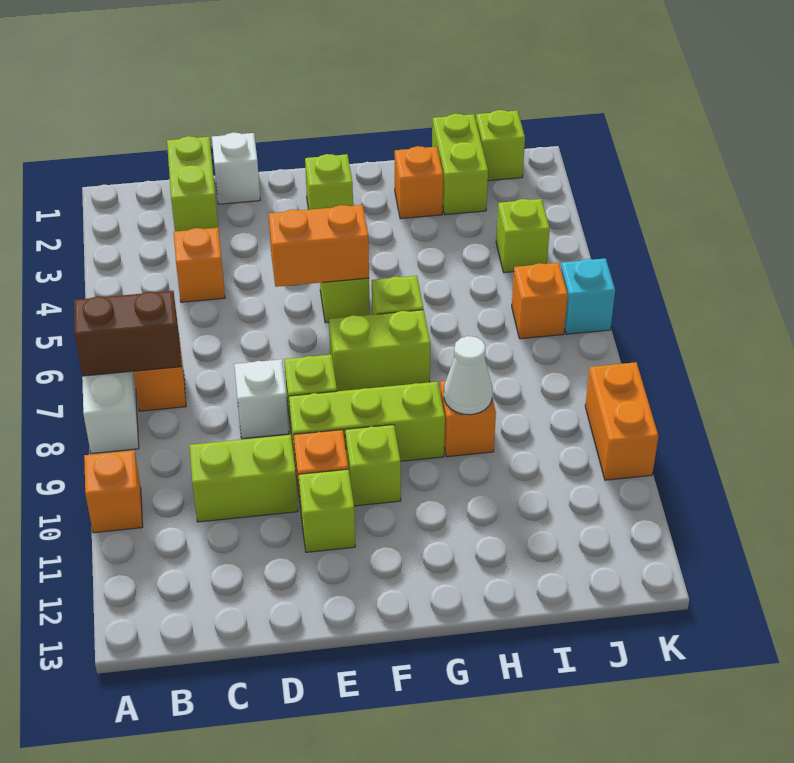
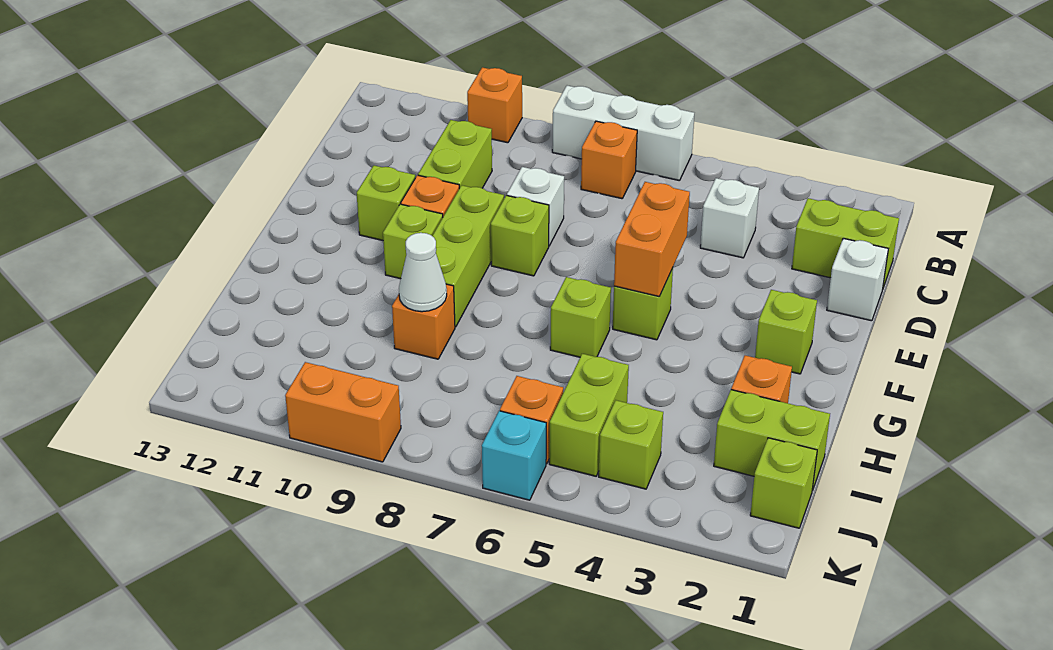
brown brick A7:B7 level 2 -> none
orange brick C4 level 1 -> white brick C4 level 1
lime brick F7:G7 level 1 -> lime brick I5:J5 level 1

